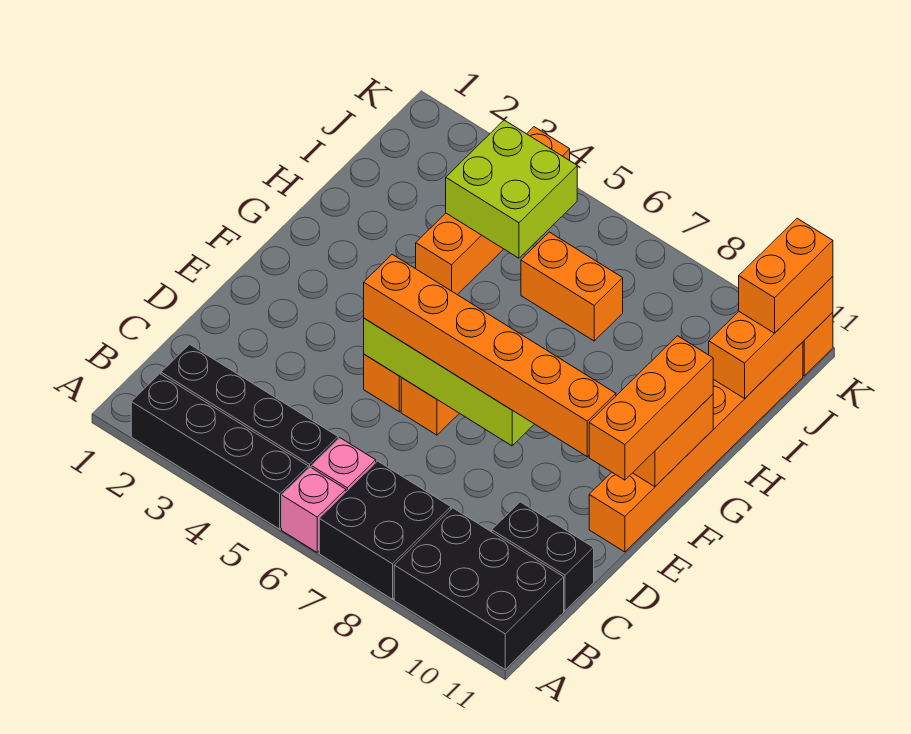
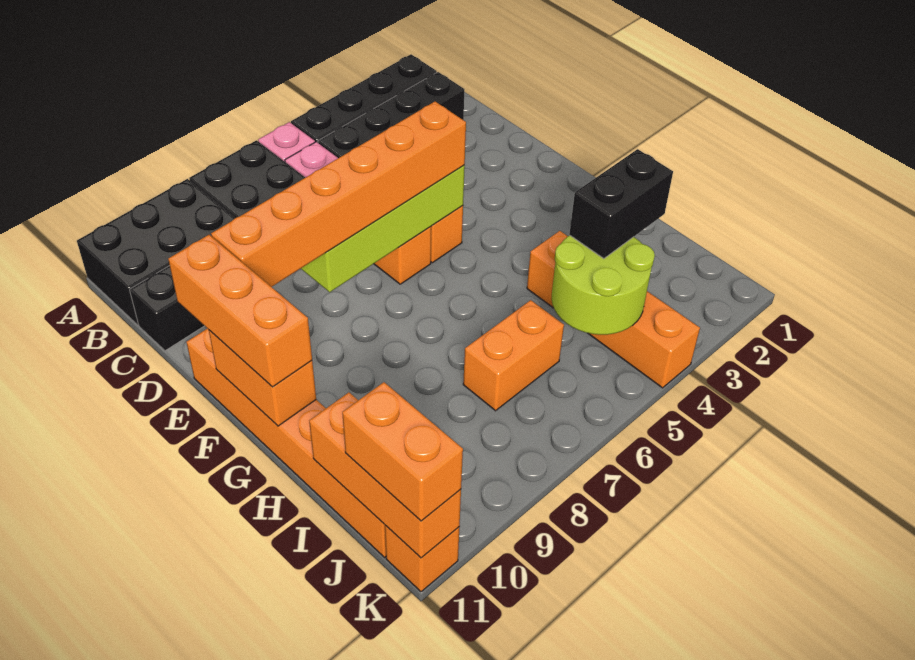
none -> black brick I3:I4 level 3
lime brick I4:J5 level 2 -> lime round brick I4:J5 level 2

